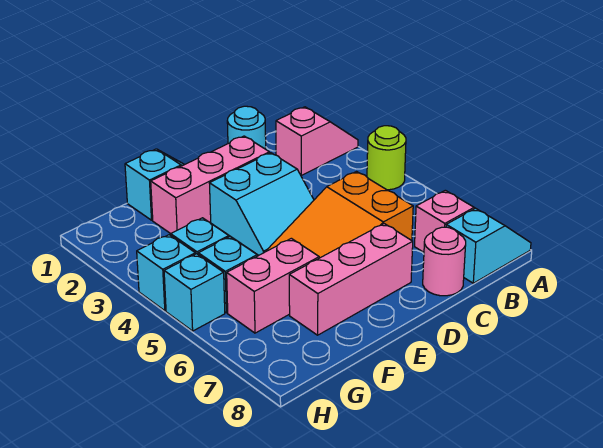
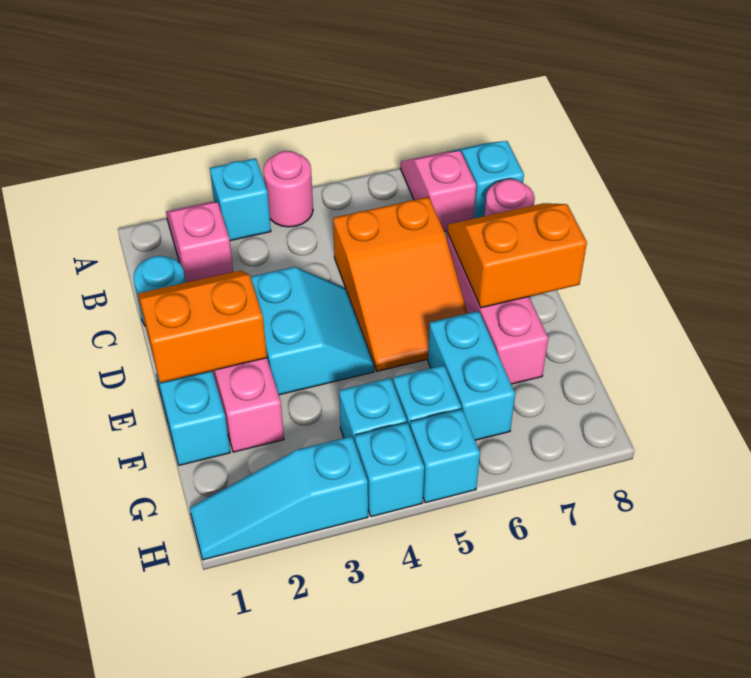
none -> cyan brick A3 level 1
lime round brick A4 level 1 -> pink round brick A4 level 1
none -> orange slope D1:E2 level 2 top E
none -> orange slope D7:E8 level 2 top E
pink brick F6:G6 level 1 -> cyan brick F6:G6 level 1
none -> cyan slope H1:H3 level 1 top 3

